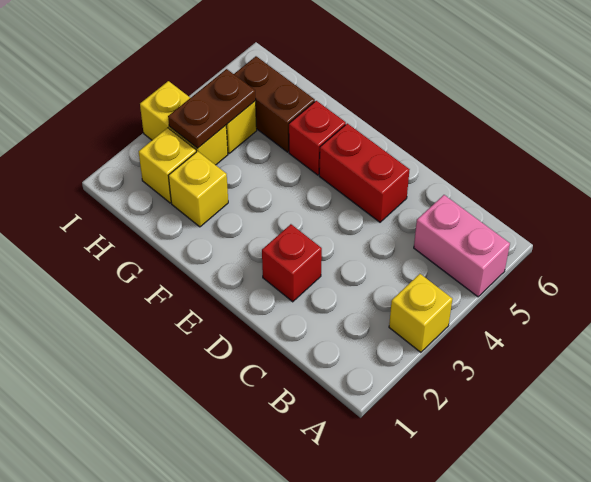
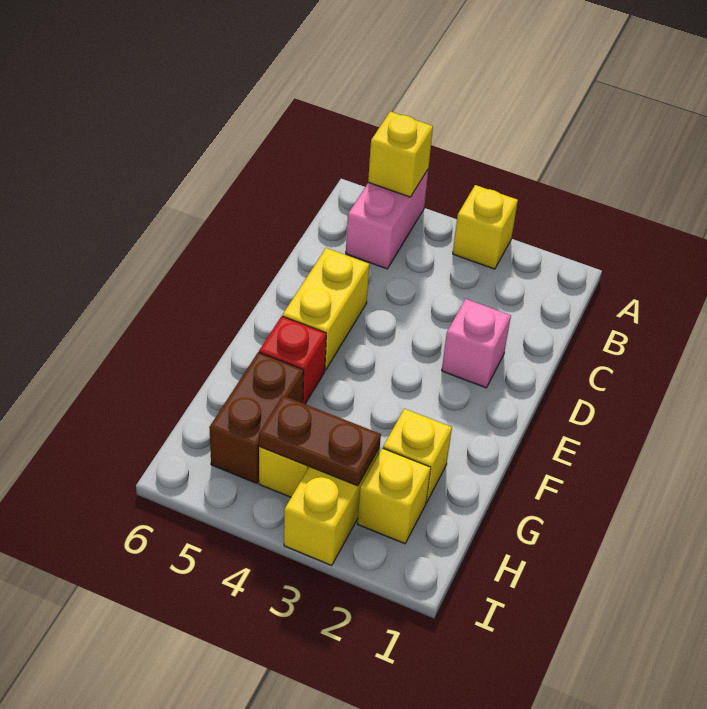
none -> yellow brick A5 level 2
red brick D2 level 1 -> pink brick D2 level 1
red brick D5:E5 level 1 -> yellow brick D5:E5 level 1

